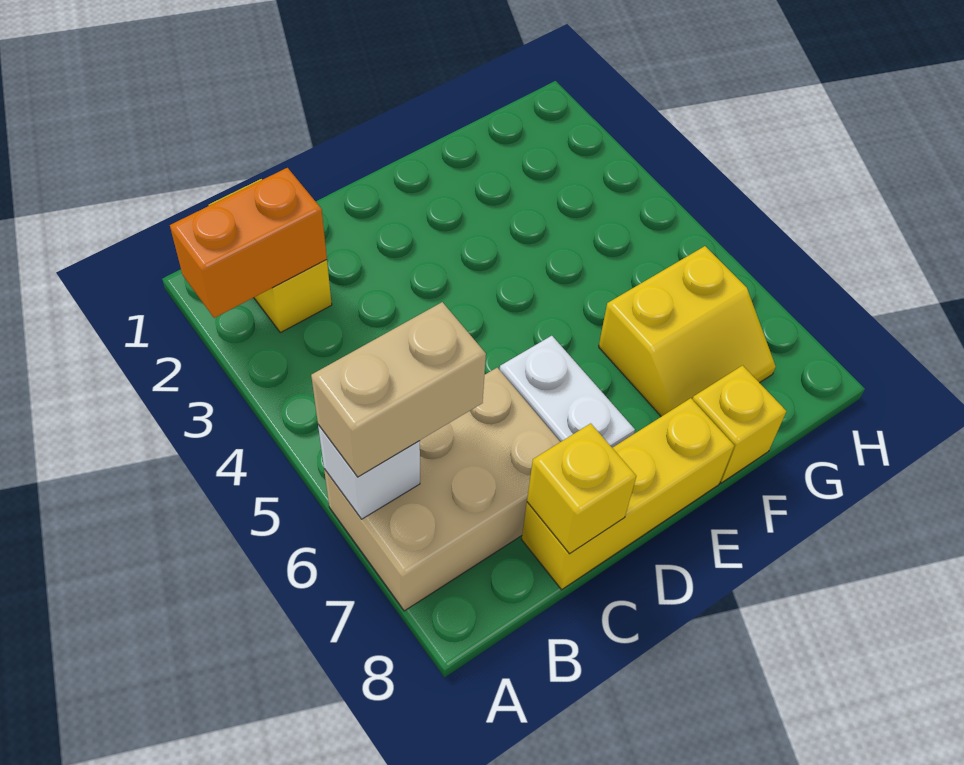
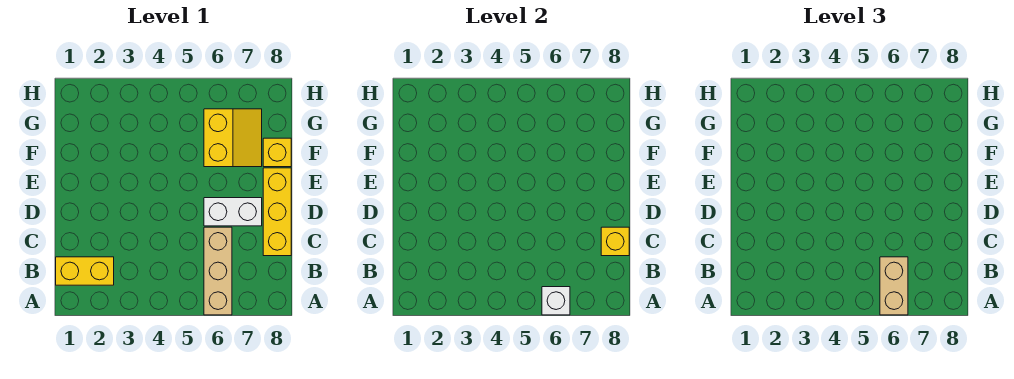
orange brick A2:B2 level 2 -> none
tan brick A6:C7 level 1 -> tan brick A6:C6 level 1

